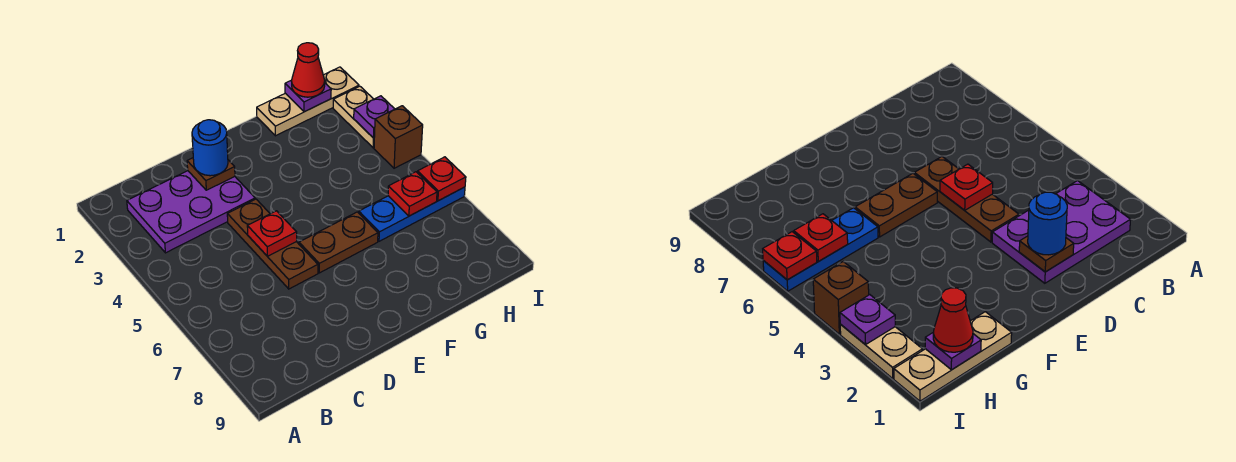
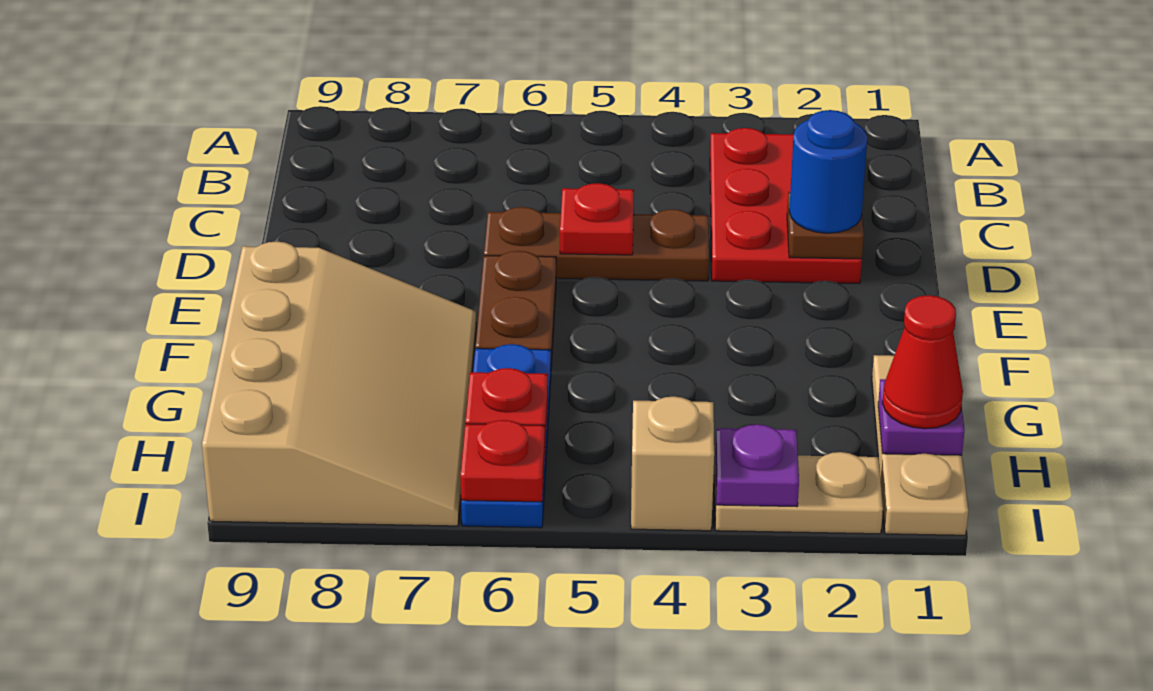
purple plate B2:D3 level 1 -> red plate B2:D3 level 1
none -> tan slope F7:I9 level 1 top 9
brown brick I4 level 1 -> tan brick I4 level 1

